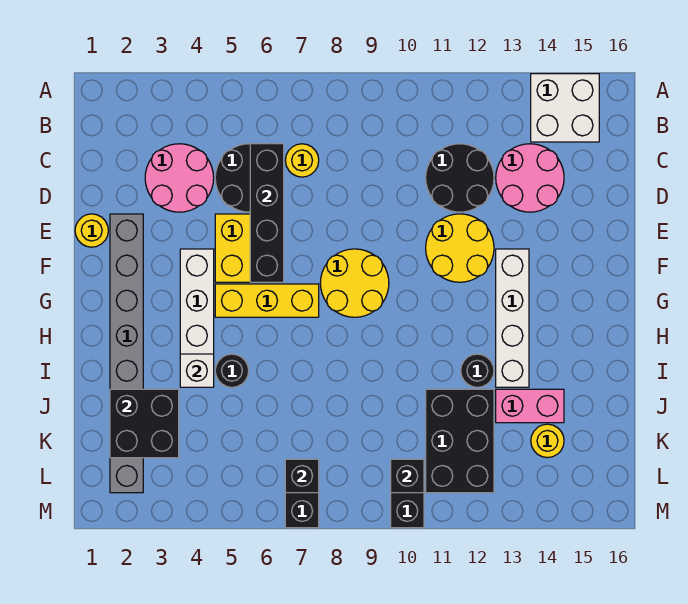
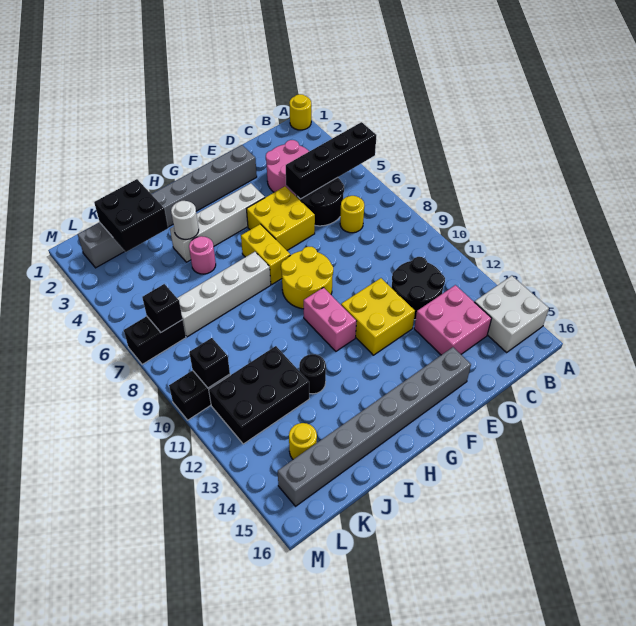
black brick C6:F6 level 2 -> black brick A5:D5 level 2
pink round brick C13:D14 level 1 -> pink brick C13:D14 level 1
yellow round brick E1 level 1 -> yellow round brick A1 level 1
yellow round brick E11:F12 level 1 -> yellow brick E11:F12 level 1
none -> grey brick E15:L15 level 1
white brick F13:I13 level 1 -> white brick H7:K7 level 1
yellow brick G5:G7 level 1 -> yellow brick G6:G7 level 1
white brick I4 level 2 -> white round brick I4 level 2
black round brick I5 level 1 -> pink round brick I5 level 1
pink brick J13:J14 level 1 -> pink brick G10:G11 level 1

